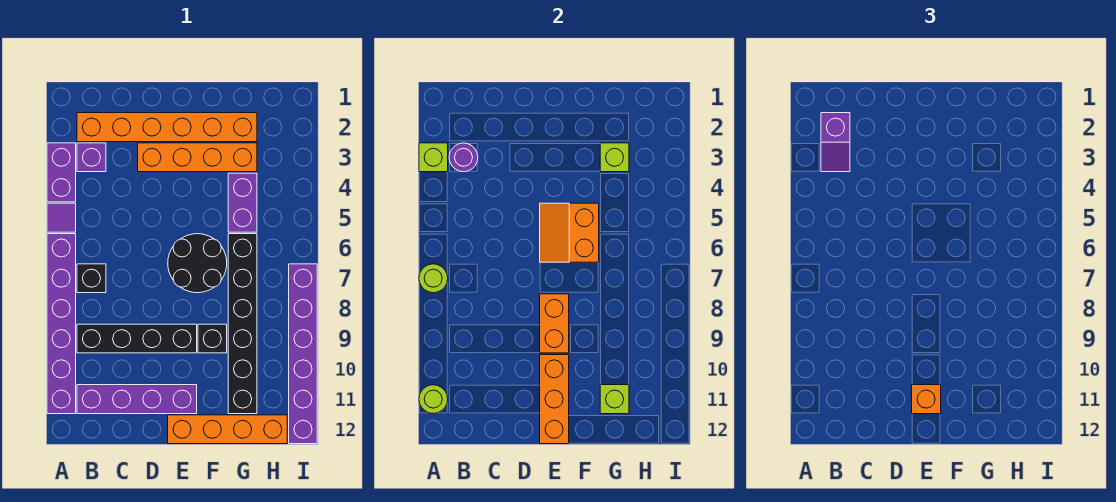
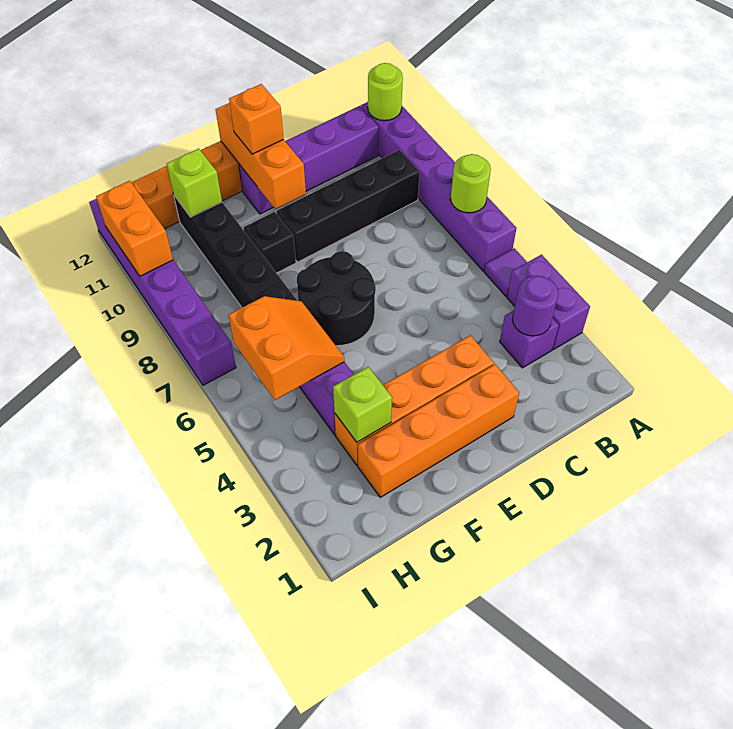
lime brick A3 level 2 -> none
orange brick B2:G2 level 1 -> orange brick D2:G2 level 1
purple slope B2:B3 level 3 top 2 -> none
black brick B7 level 1 -> none
orange slope E5:F6 level 2 top F -> orange slope G5:H6 level 2 top H
orange brick E8:E9 level 2 -> orange brick I10:I11 level 2

